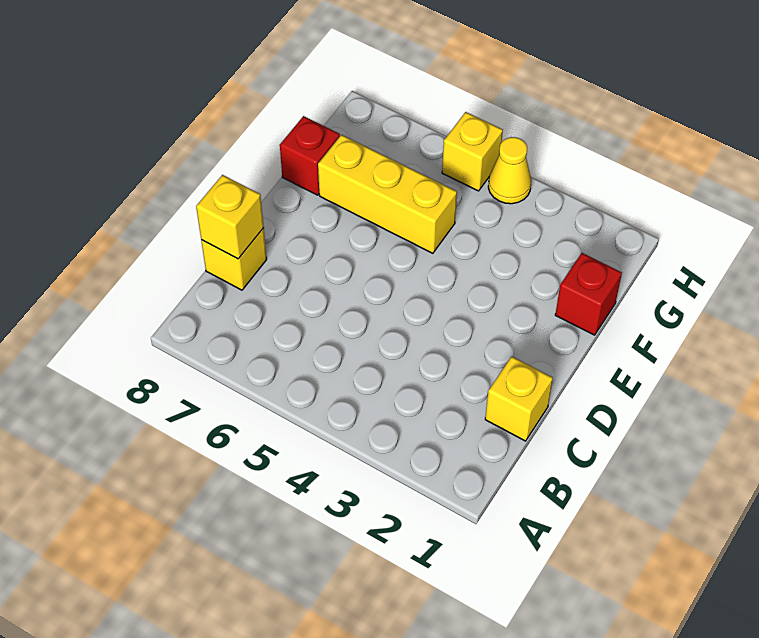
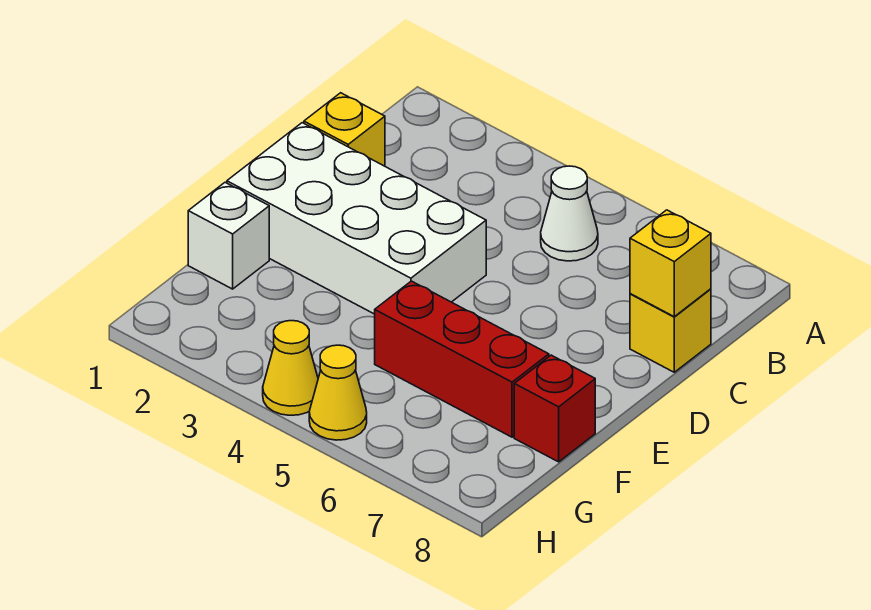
none -> white cone B5 level 1
none -> white brick D1:E4 level 1
red brick F1 level 1 -> white brick F1 level 1
yellow brick F5:F7 level 1 -> red brick F5:F7 level 1
yellow brick H5 level 1 -> yellow cone H5 level 1

